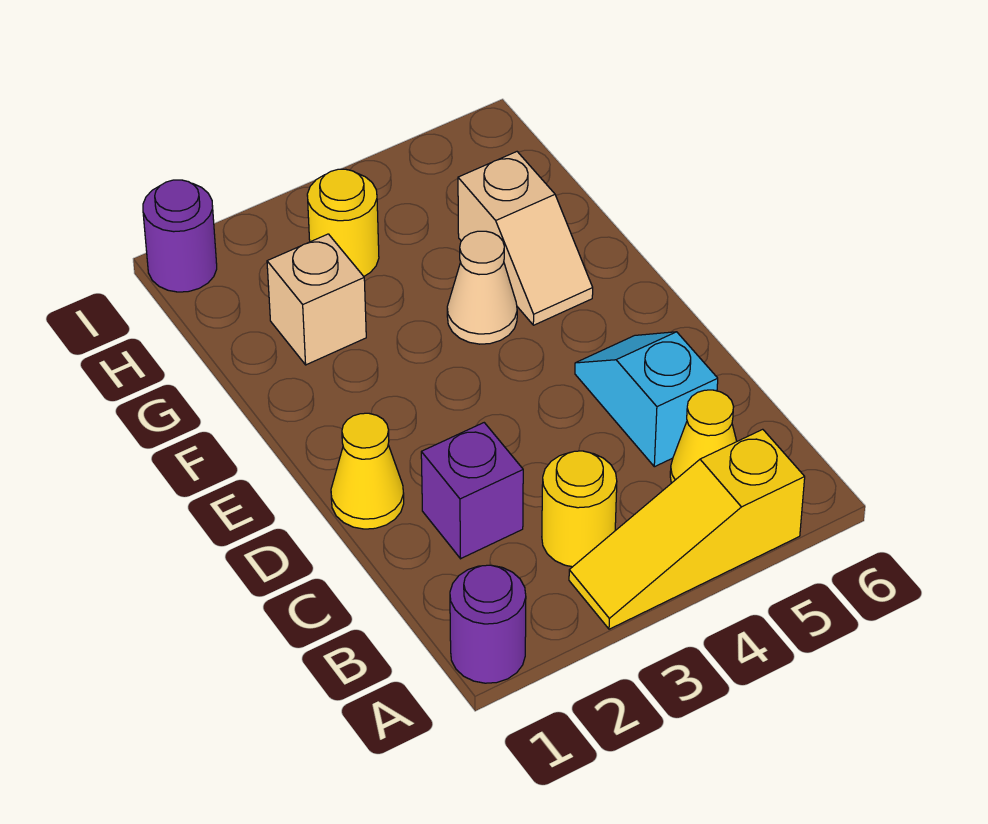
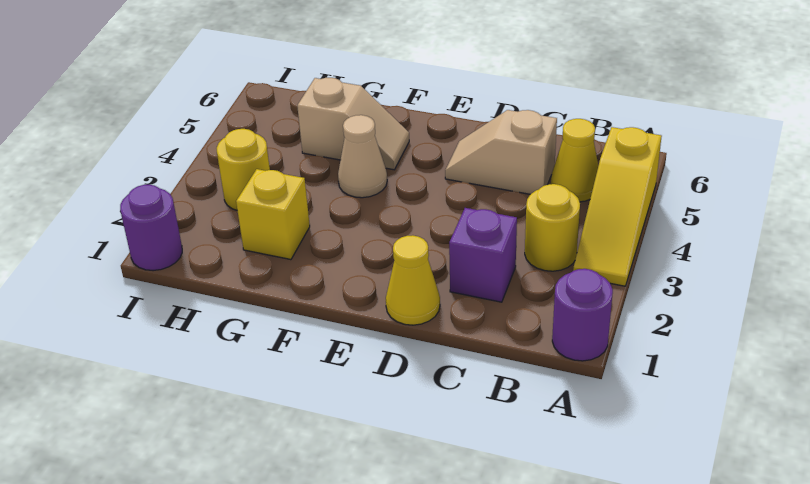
cyan slope C5:D5 level 1 top C -> tan slope C5:D5 level 1 top C
tan brick G2 level 1 -> yellow brick G2 level 1

